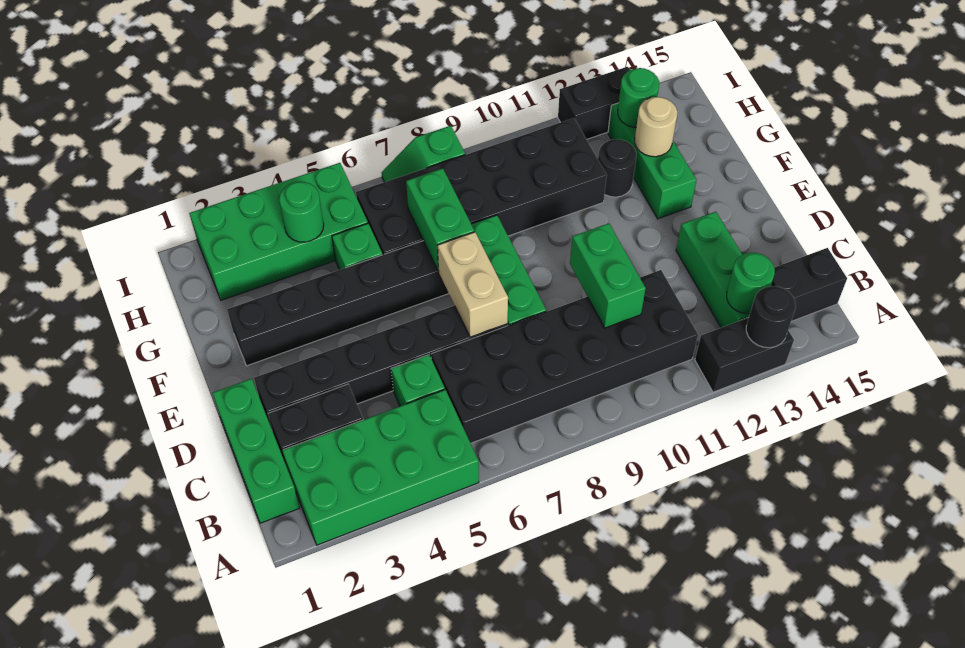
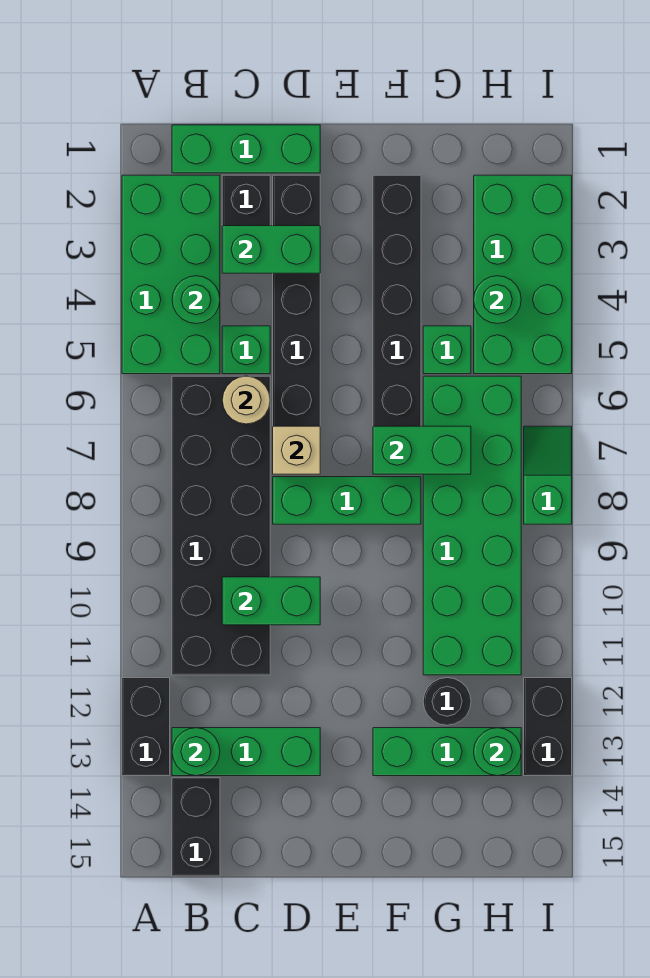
black round brick A13 level 2 -> none
none -> green round brick B4 level 2
none -> green brick C3:D3 level 2
tan brick D7:E7 level 2 -> tan brick D7 level 2
black brick G6:H11 level 1 -> green brick G6:H11 level 1
tan round brick G13 level 2 -> tan round brick C6 level 2

